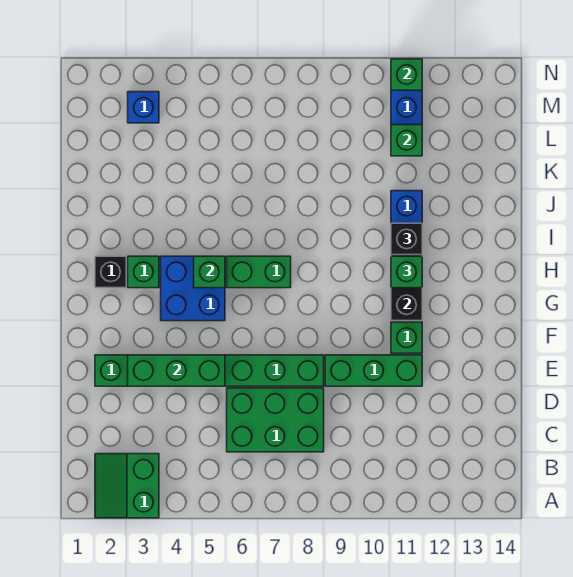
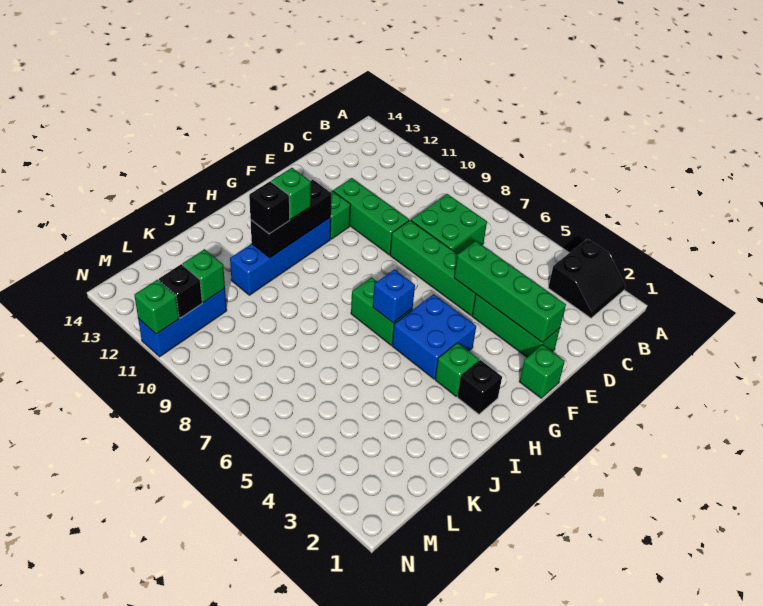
green slope A2:B3 level 1 top 3 -> black slope A2:B3 level 1 top 3
green brick C6:D8 level 1 -> green brick C7:D8 level 1
green brick E3:E5 level 2 -> green brick E2:E5 level 2
green brick H5 level 2 -> green brick F1 level 1
blue brick M3 level 1 -> blue brick H6 level 2
none -> black brick M11 level 2

